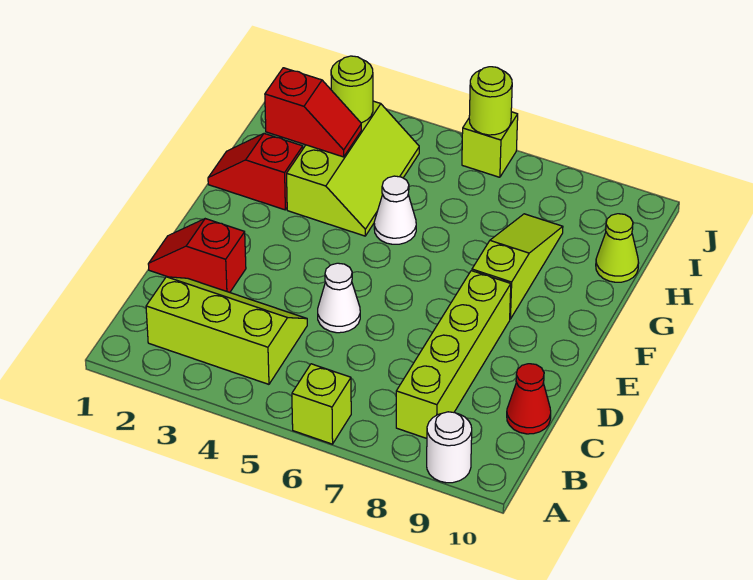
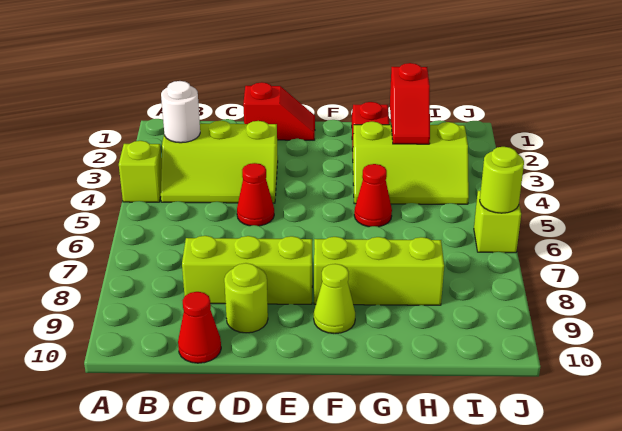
lime brick A6 level 1 -> lime brick A4 level 1
white round brick A9 level 1 -> white round brick B3 level 2
lime slope B2:C4 level 1 top B -> lime slope B3:D4 level 1 top 3
lime brick B8:E8 level 1 -> lime brick C8:E8 level 1
red slope D1:D2 level 1 top 2 -> red slope D1:E1 level 1 top D
white cone D5 level 1 -> red cone D5 level 1
lime slope F8:H8 level 1 top F -> lime brick F8:H8 level 1
white cone G5 level 1 -> red cone G5 level 1
lime cone H10 level 1 -> lime cone F9 level 1
lime round brick I3 level 2 -> lime round brick D9 level 1

